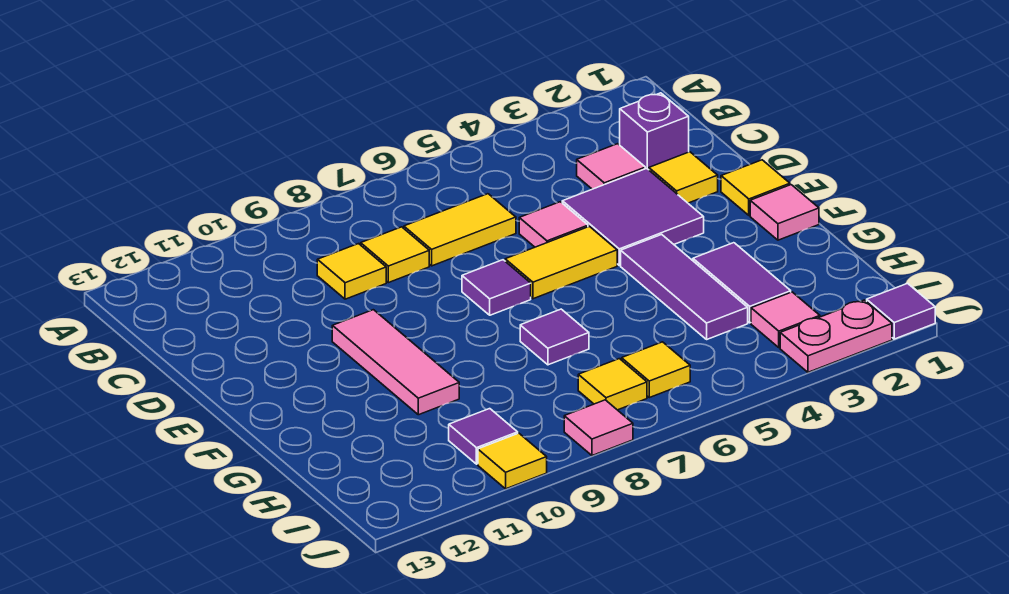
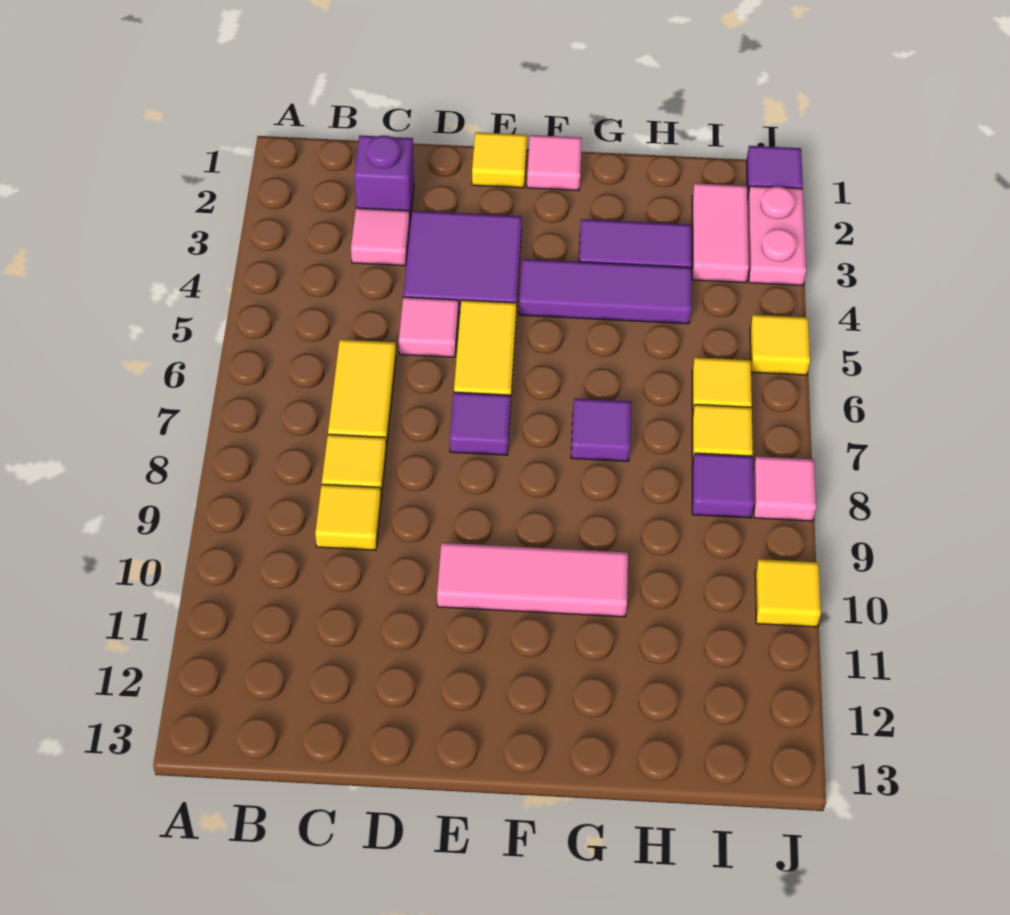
yellow tile D2 level 1 -> yellow tile J5 level 1
pink tile I3 level 1 -> pink tile I2:I3 level 1
purple tile I10 level 1 -> purple tile I8 level 1

